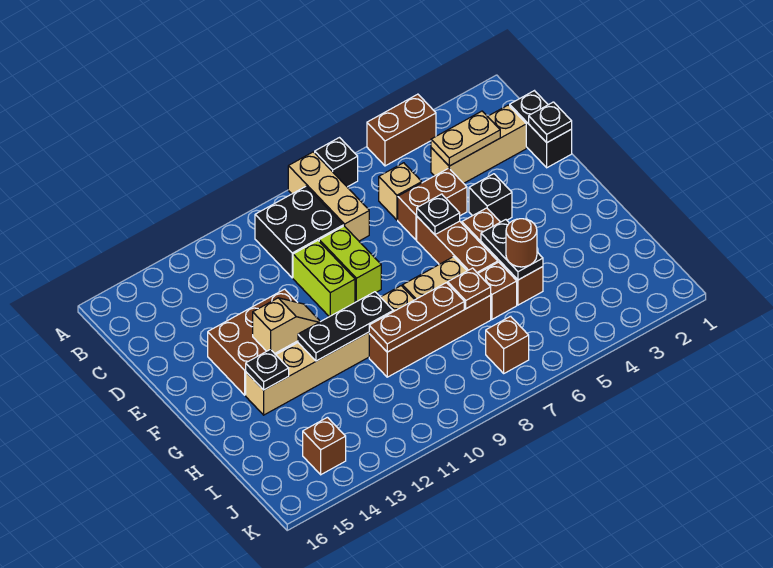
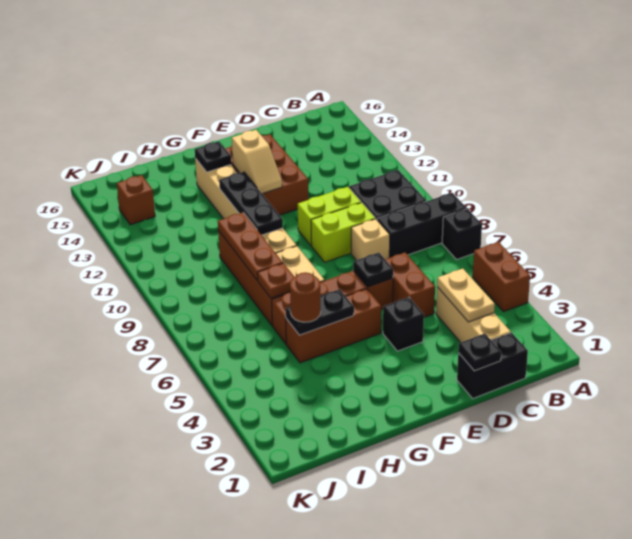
tan brick A8:C8 level 1 -> black brick A8:C8 level 1
tan brick C6 level 1 -> tan brick D8 level 1
brown brick J7 level 1 -> none

